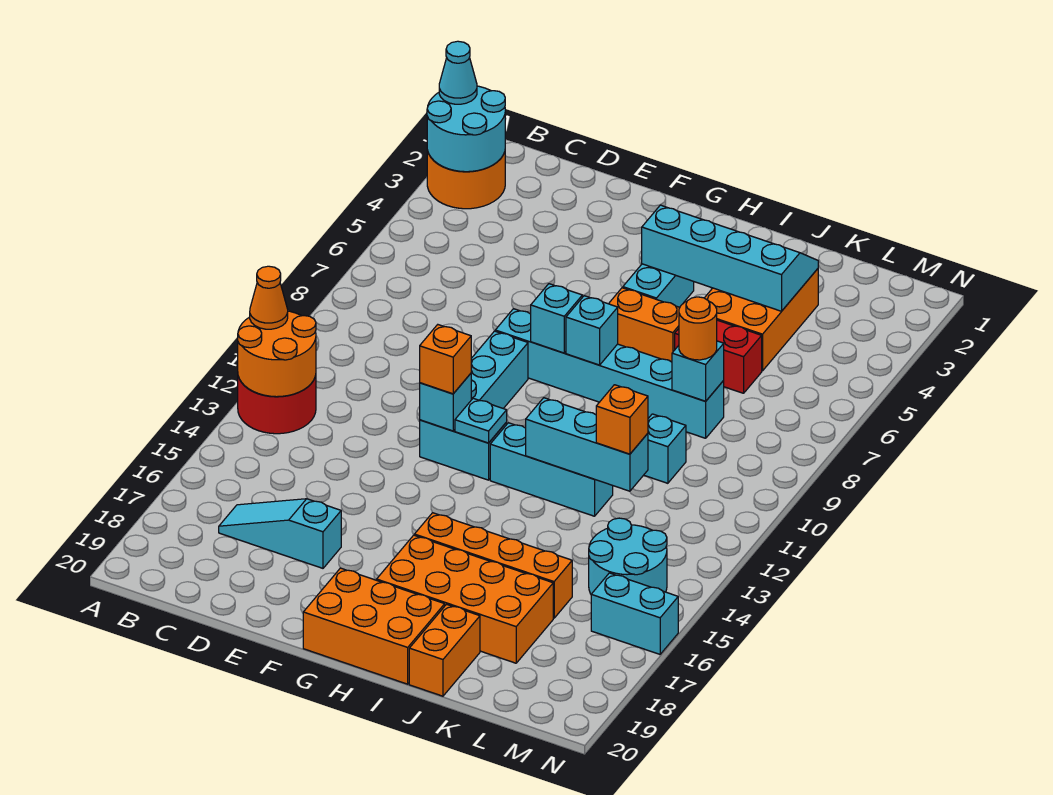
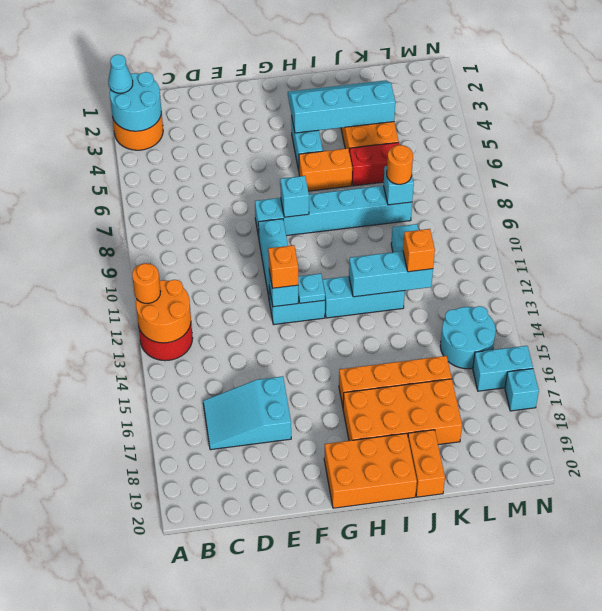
orange cone A12 level 3 -> orange round brick A12 level 3
cyan slope C17:E17 level 1 top E -> cyan slope C16:E17 level 1 top E
cyan brick H8 level 2 -> cyan brick N17 level 1

